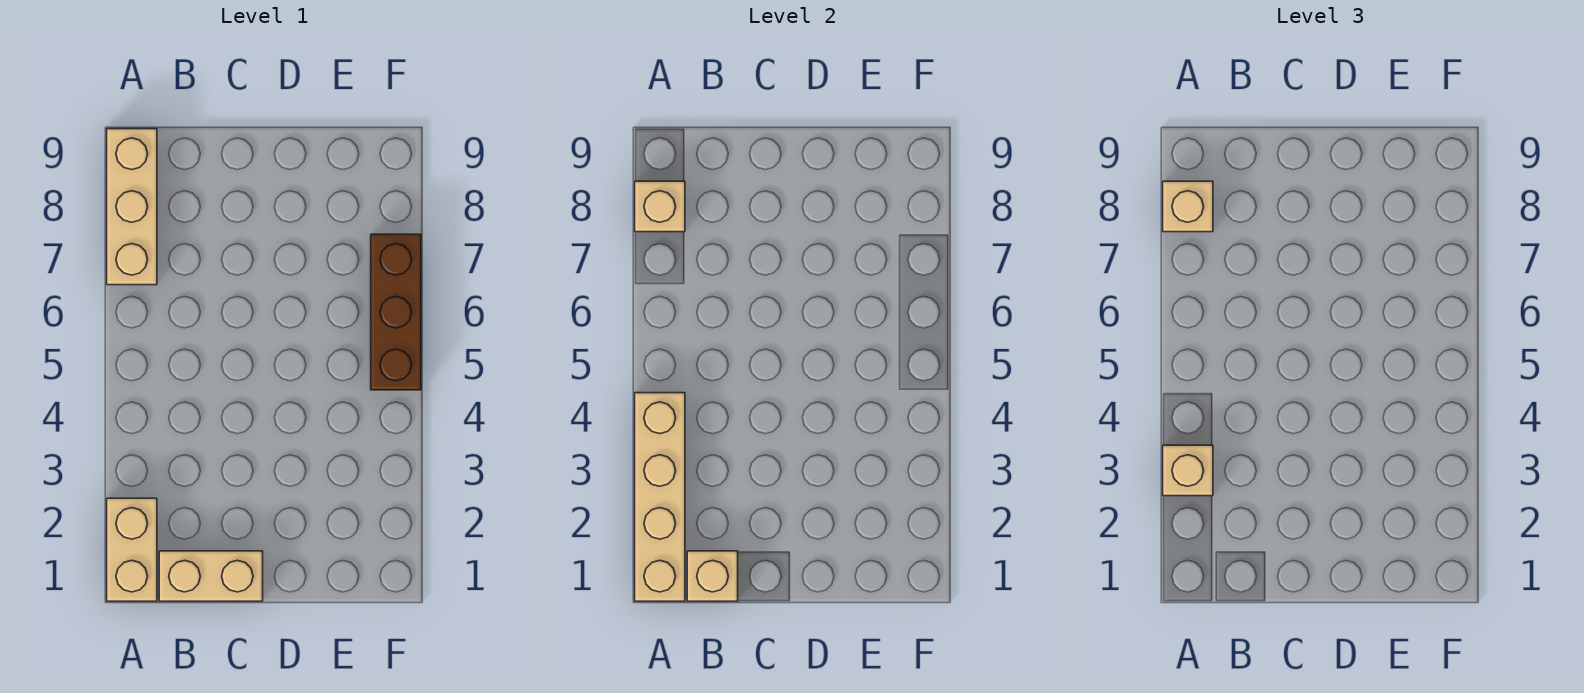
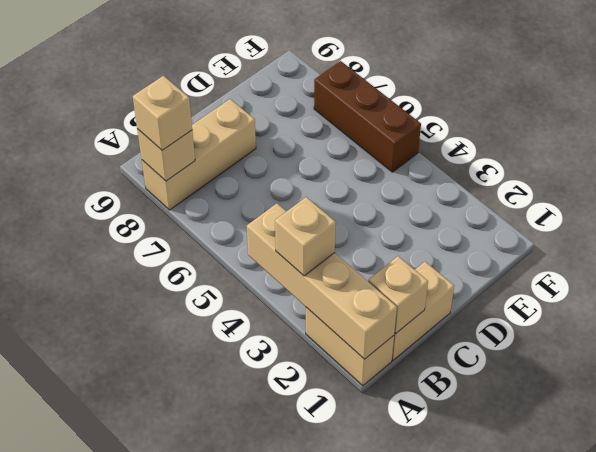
tan brick A7:A9 level 1 -> tan brick A8:C8 level 1

